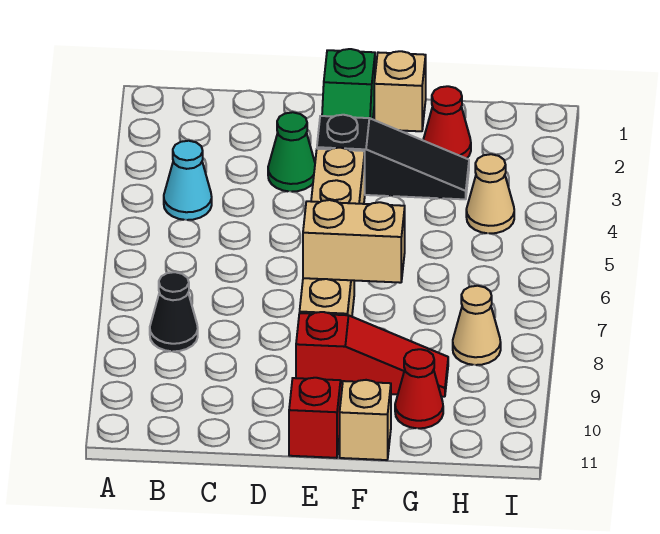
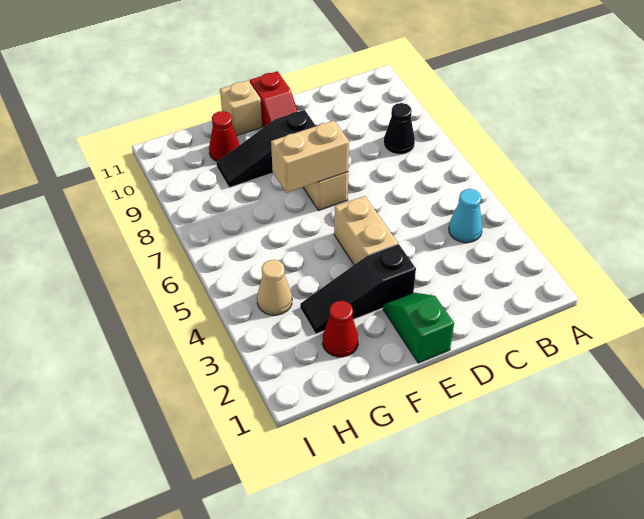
green cone D3 level 1 -> none
red slope E9:G9 level 1 top E -> black slope E9:G9 level 1 top E
tan brick F1 level 1 -> none
tan cone H8 level 1 -> none

